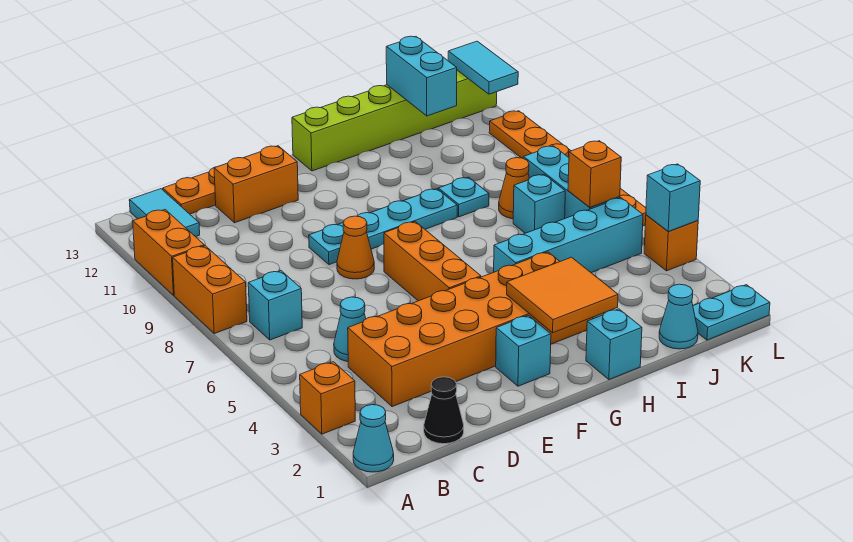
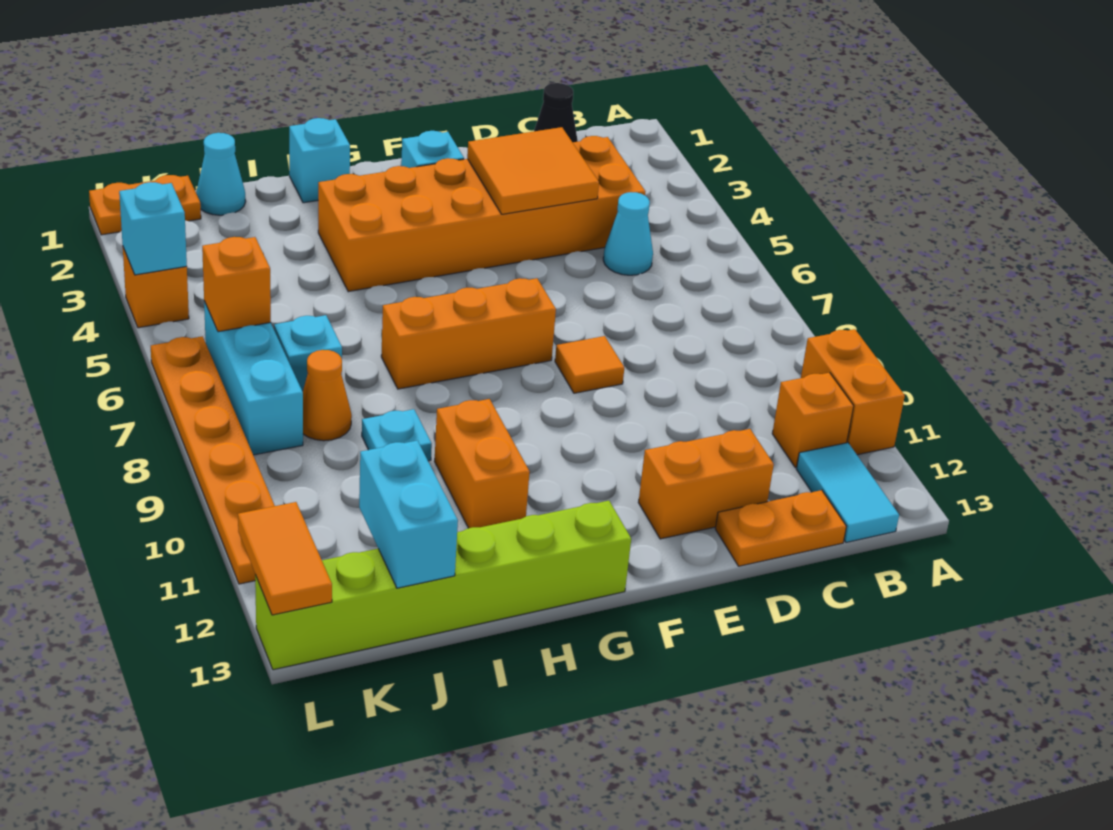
cyan cone A1 level 1 -> none
orange brick A3 level 1 -> orange brick B11 level 1
orange brick A8:A9 level 1 -> orange brick H10:H11 level 1
cyan brick B7 level 1 -> none
orange cone E8 level 1 -> orange tile E8 level 1
cyan plate E9:H9 level 1 -> none
orange brick F5:F7 level 1 -> orange brick F7:H7 level 1
orange tile G2:H3 level 2 -> orange tile D3:E4 level 2
cyan brick H5:K5 level 1 -> none
cyan plate K1:L1 level 1 -> orange plate K1:L1 level 1
cyan tile L12:L13 level 2 -> orange tile L12:L13 level 2

